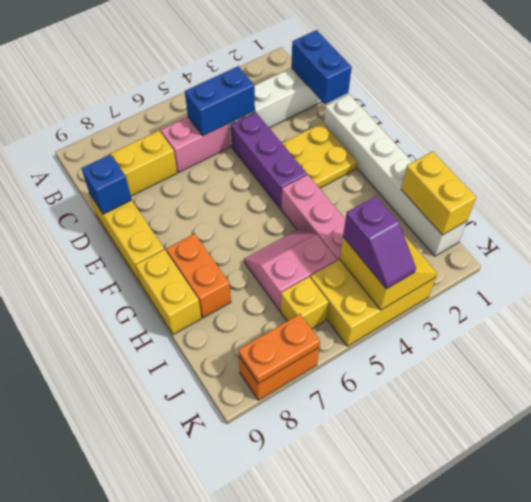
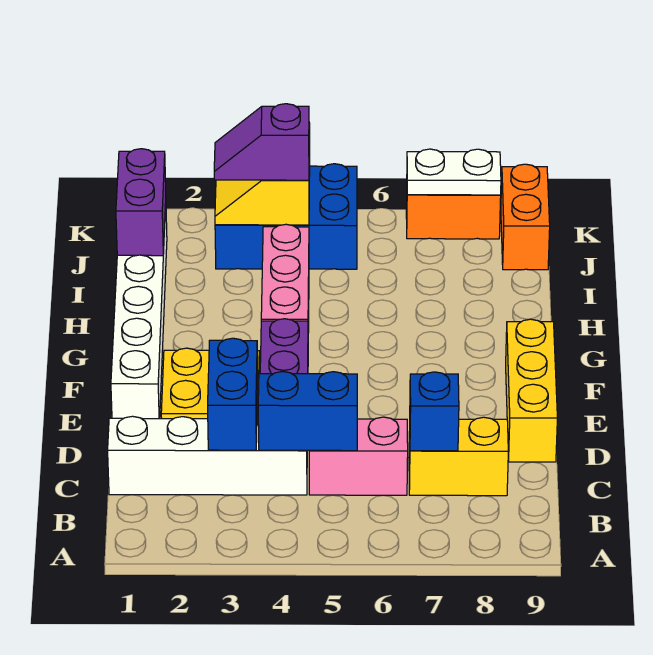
blue brick C1:D1 level 2 -> blue brick C3:D3 level 2
blue brick D9 level 2 -> blue brick C7 level 2
orange brick G8:H8 level 1 -> orange brick J9:K9 level 1
yellow brick G9:H9 level 1 -> none
pink slope H5:I6 level 1 top I -> none
yellow brick I1:J1 level 2 -> purple brick I1:J1 level 2
yellow brick J3:K5 level 1 -> blue brick J3:K5 level 1
purple slope J4:K4 level 3 top J -> purple slope J3:J4 level 3 top 4
yellow brick J6 level 1 -> none
orange plate K7:K8 level 2 -> white plate K7:K8 level 2

